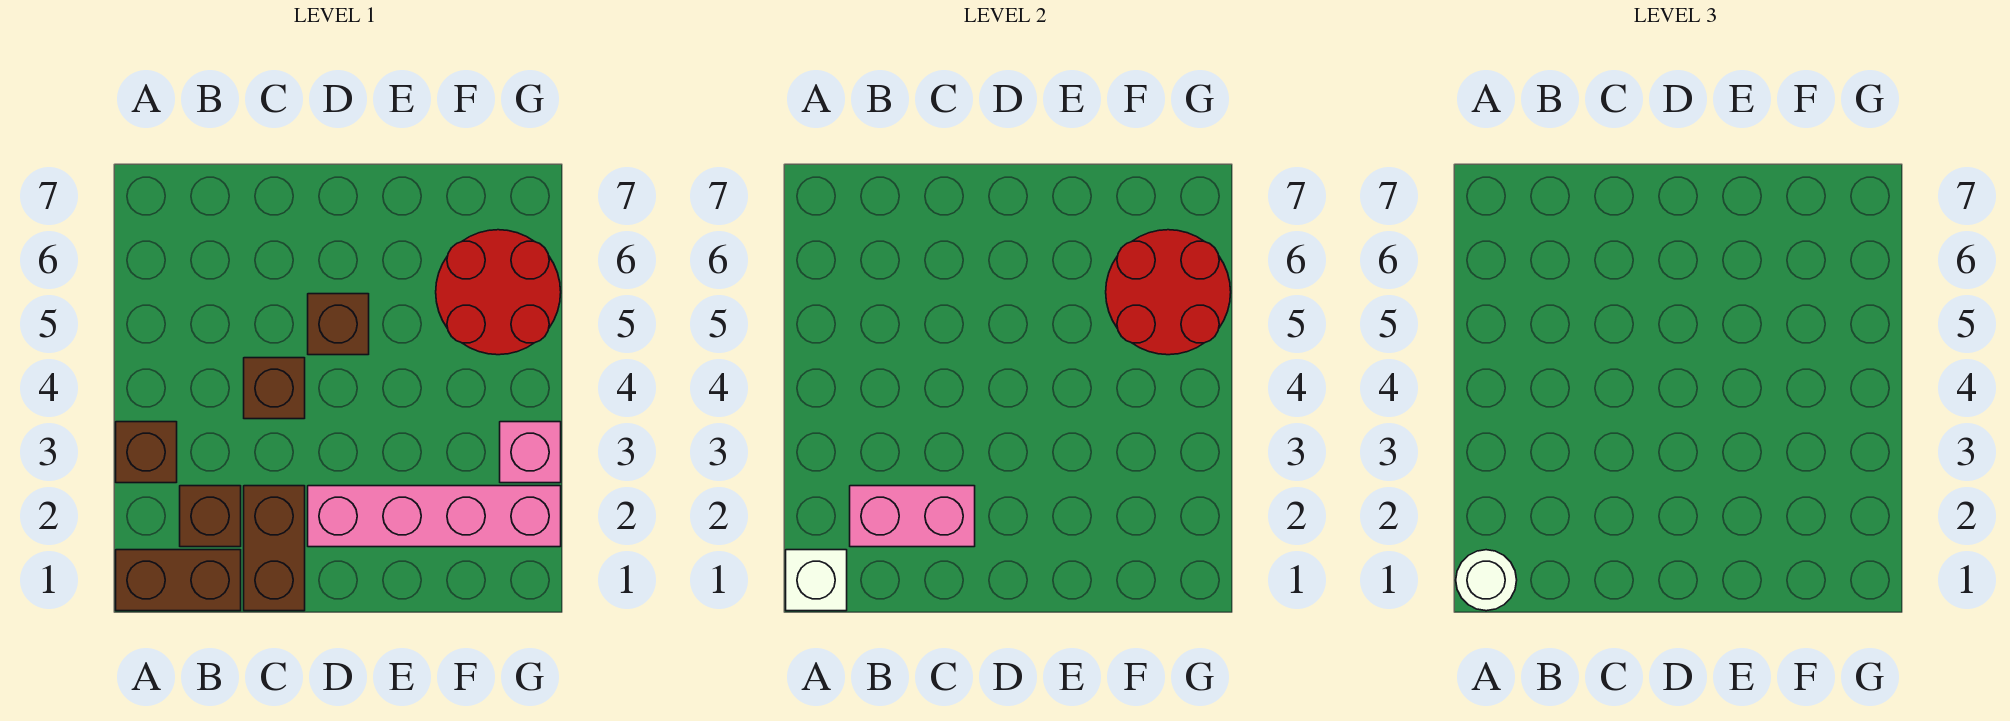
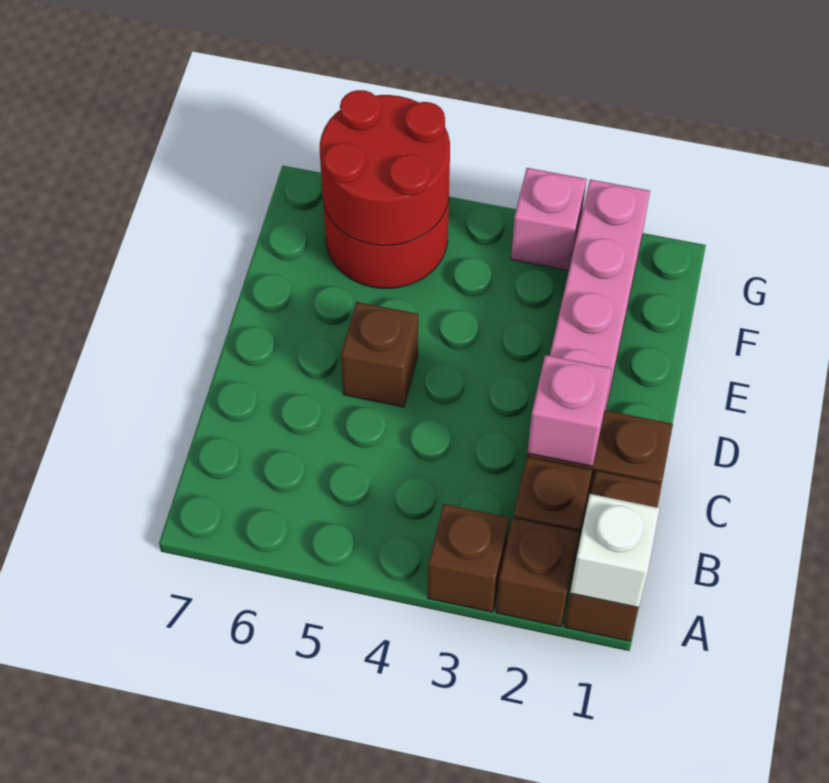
white round brick A1 level 3 -> none
pink brick B2:C2 level 2 -> pink brick C2 level 2
brown brick C4 level 1 -> brown brick A2 level 1

